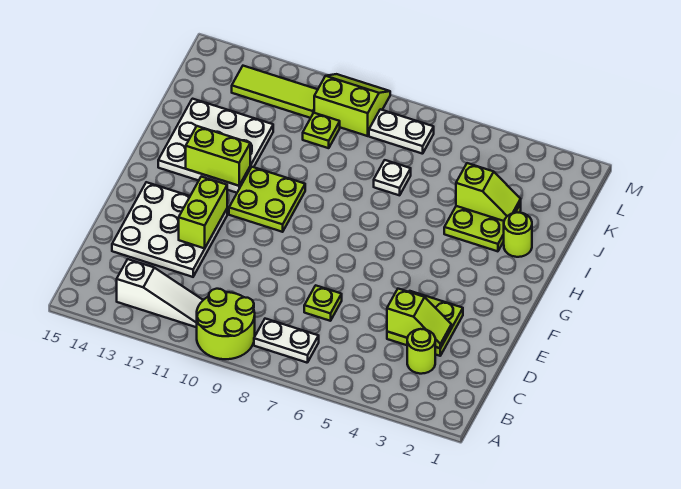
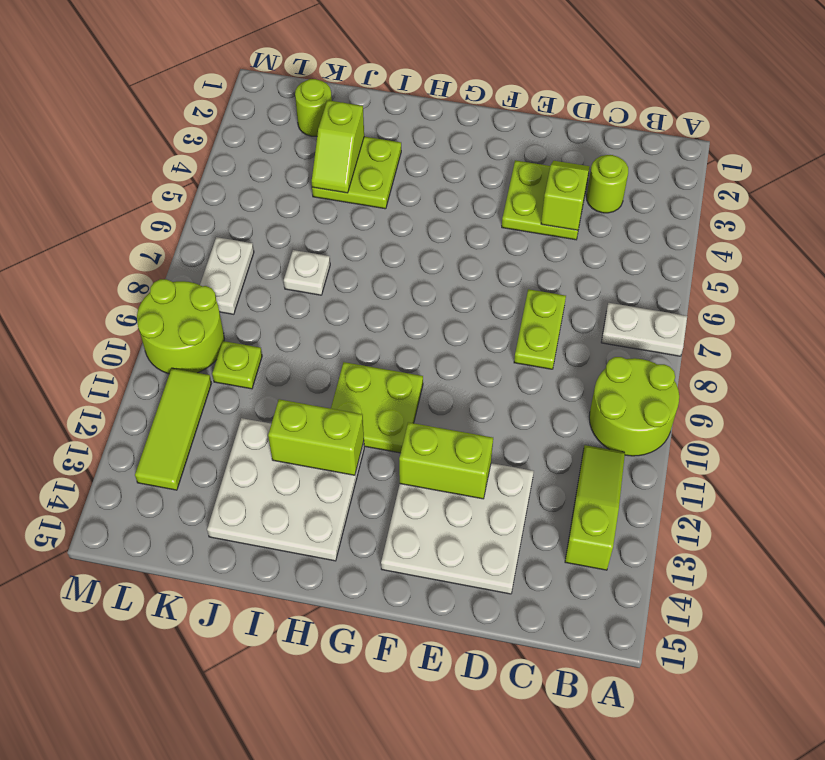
white plate B7:B8 level 1 -> white plate A7:B7 level 1
white slope B11:B13 level 1 top 13 -> lime slope B11:B13 level 1 top 13
lime plate D7 level 1 -> lime plate D7:D8 level 1
lime brick H12:H13 level 2 -> lime brick H12:I12 level 2
lime round brick I2 level 1 -> lime round brick K2 level 1
lime slope J3:J4 level 2 top 4 -> lime slope J3:J4 level 2 top 3
lime slope L9:M10 level 1 top L -> lime round brick L9:M10 level 1

